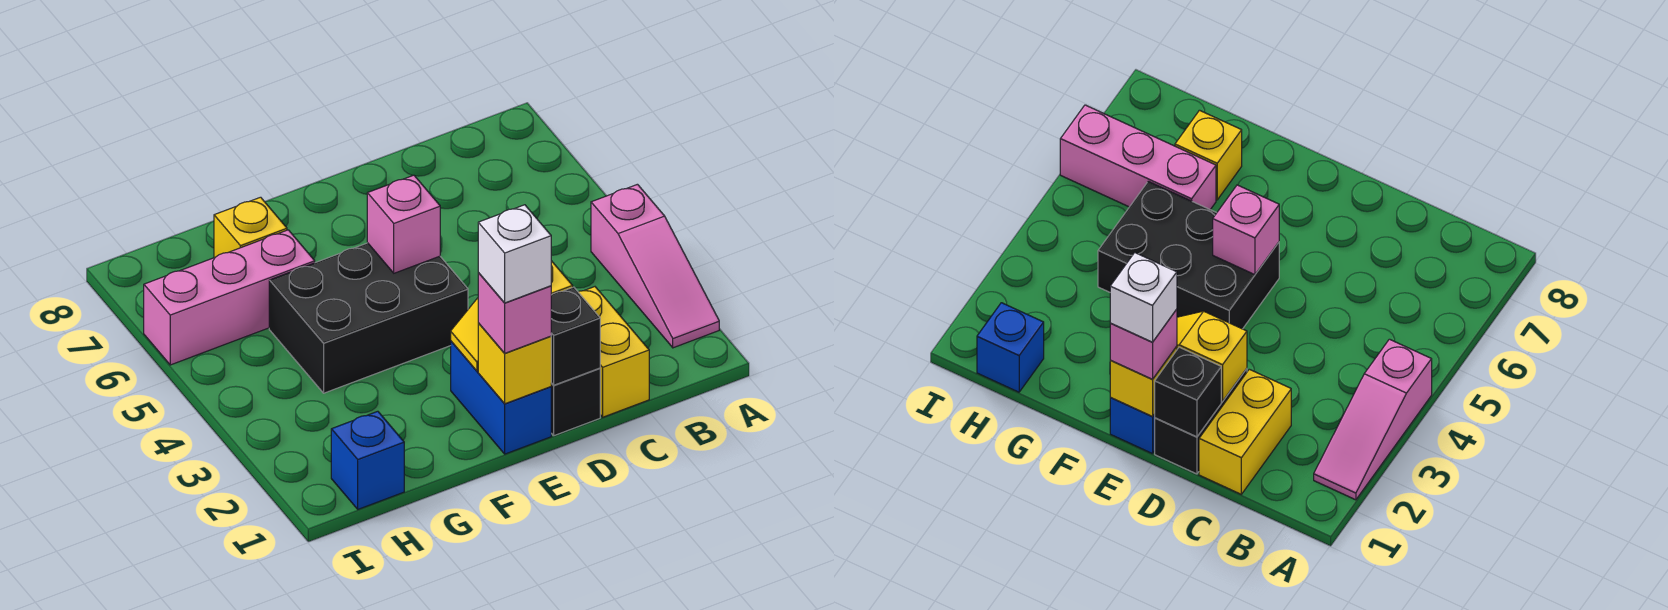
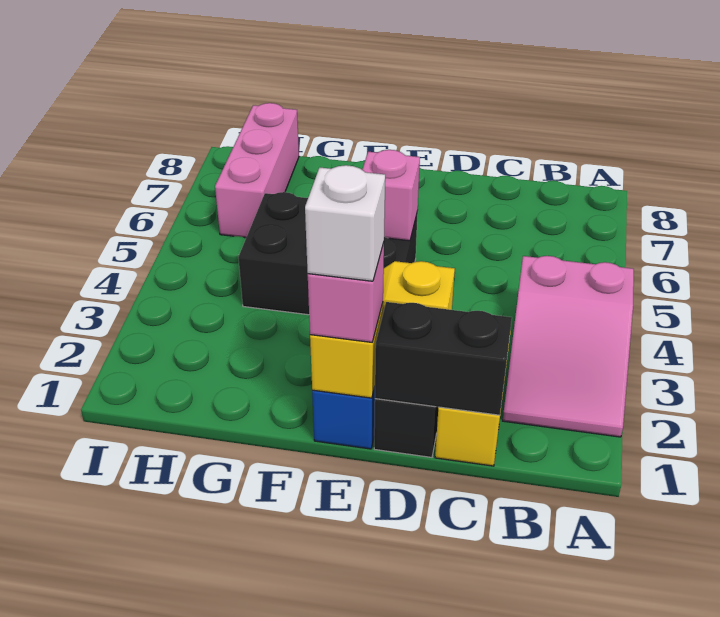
pink slope A2:A4 level 1 top 4 -> pink slope A2:B4 level 1 top 4
black brick D1 level 2 -> black brick C1:D1 level 2
pink brick G6:I6 level 1 -> pink brick H6:H8 level 1
yellow brick G7 level 1 -> none
blue brick H1 level 1 -> none

